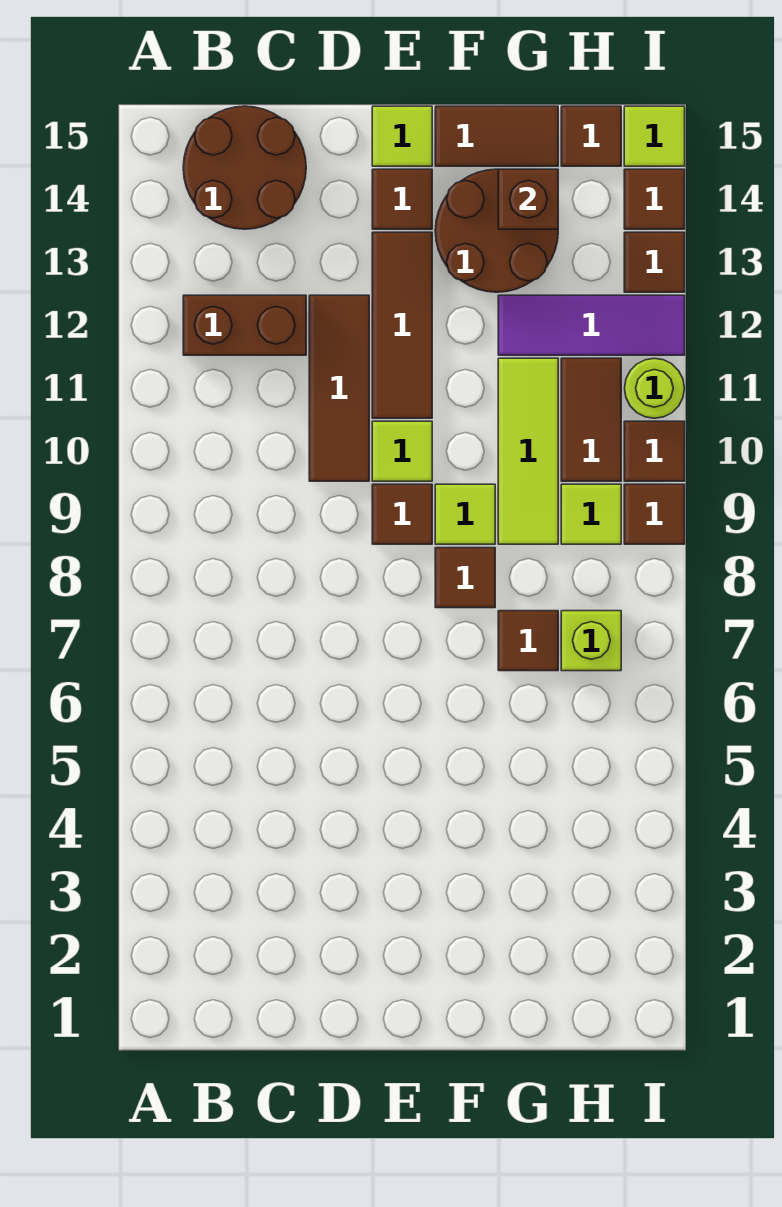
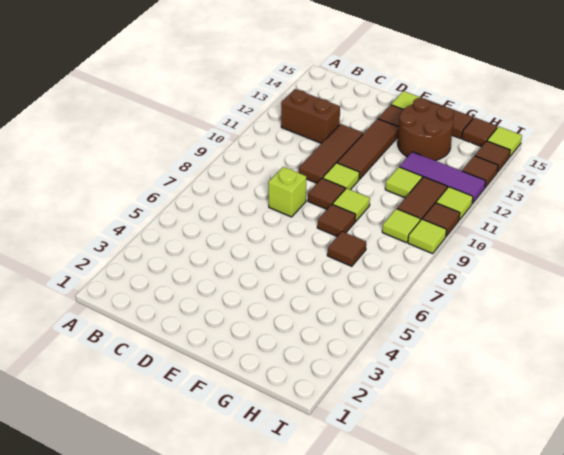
brown round brick B14:C15 level 1 -> none
lime tile G9:G11 level 1 -> lime tile G11 level 1
brown brick G14 level 2 -> none
lime brick H7 level 1 -> lime brick D8 level 1
brown tile I9 level 1 -> lime tile I9 level 1
lime round brick I11 level 1 -> lime tile I11 level 1

